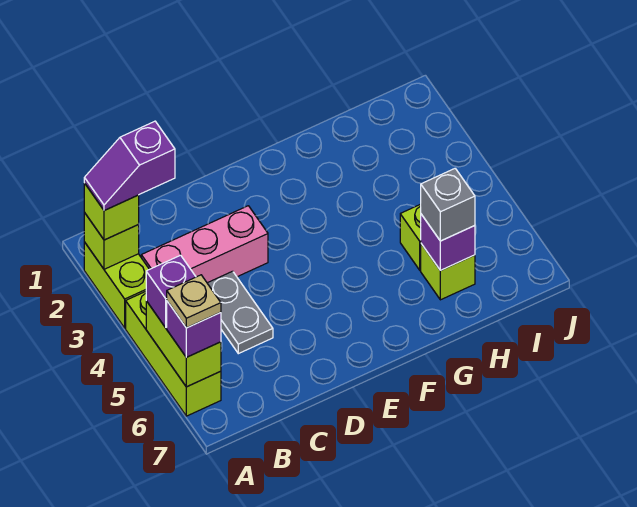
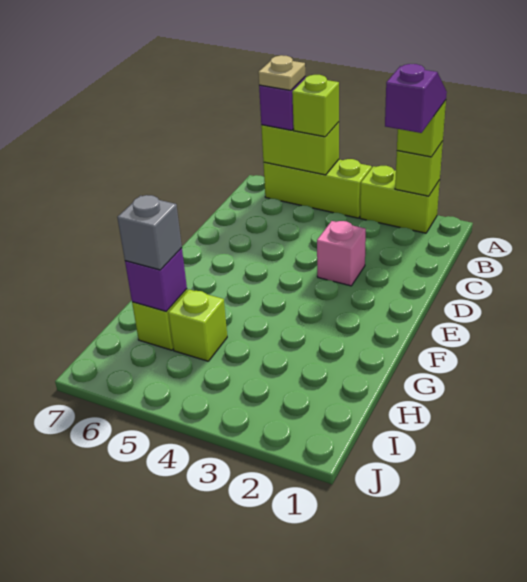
purple brick A5 level 3 -> lime brick A5 level 3
pink brick B3:D3 level 1 -> pink brick D3 level 1
grey plate C4:C5 level 1 -> none

